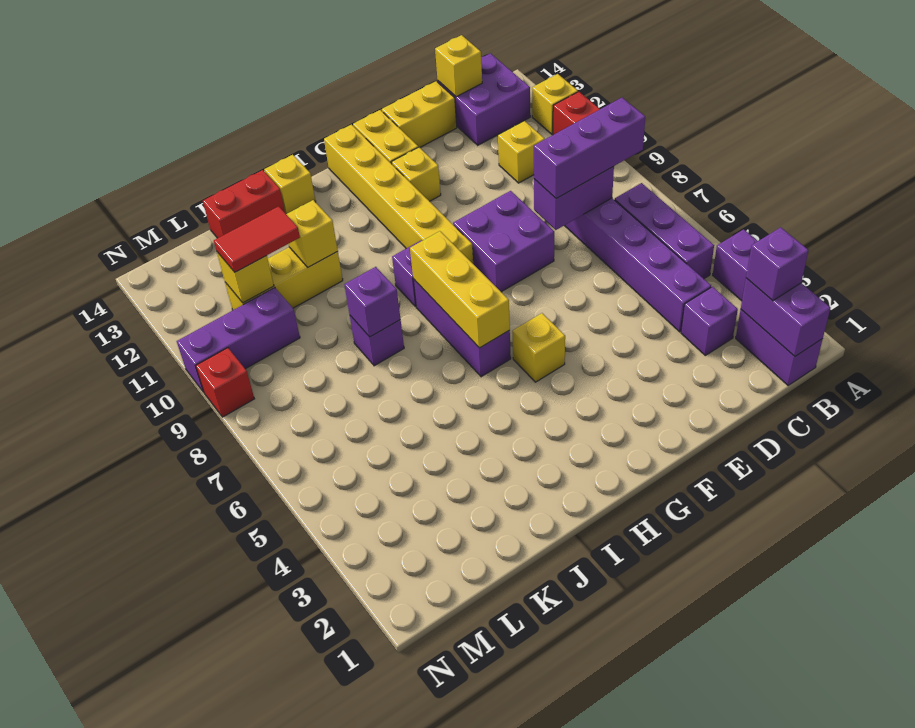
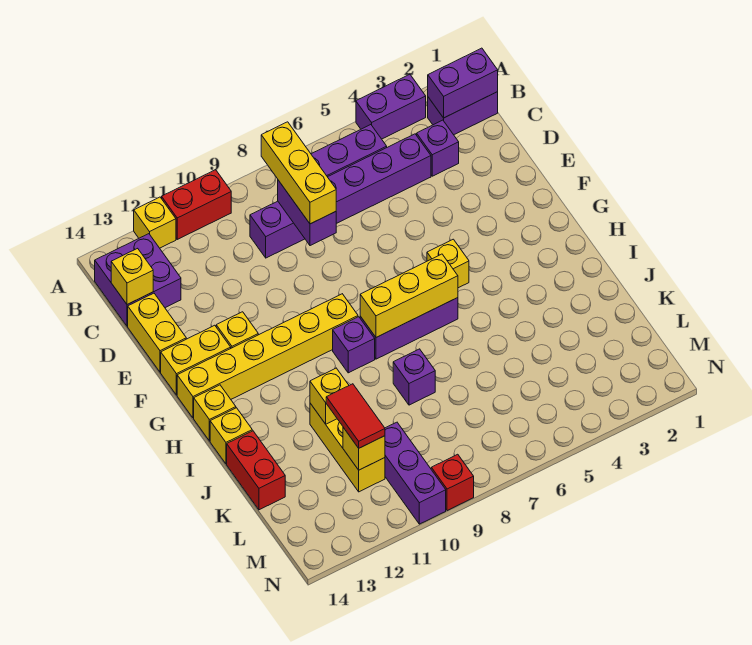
purple brick B2 level 3 -> none
purple brick B8:D8 level 3 -> yellow brick B8:D8 level 3
yellow brick C11 level 1 -> yellow brick H14 level 1
purple brick E8:F9 level 1 -> none
purple brick J8 level 2 -> none

